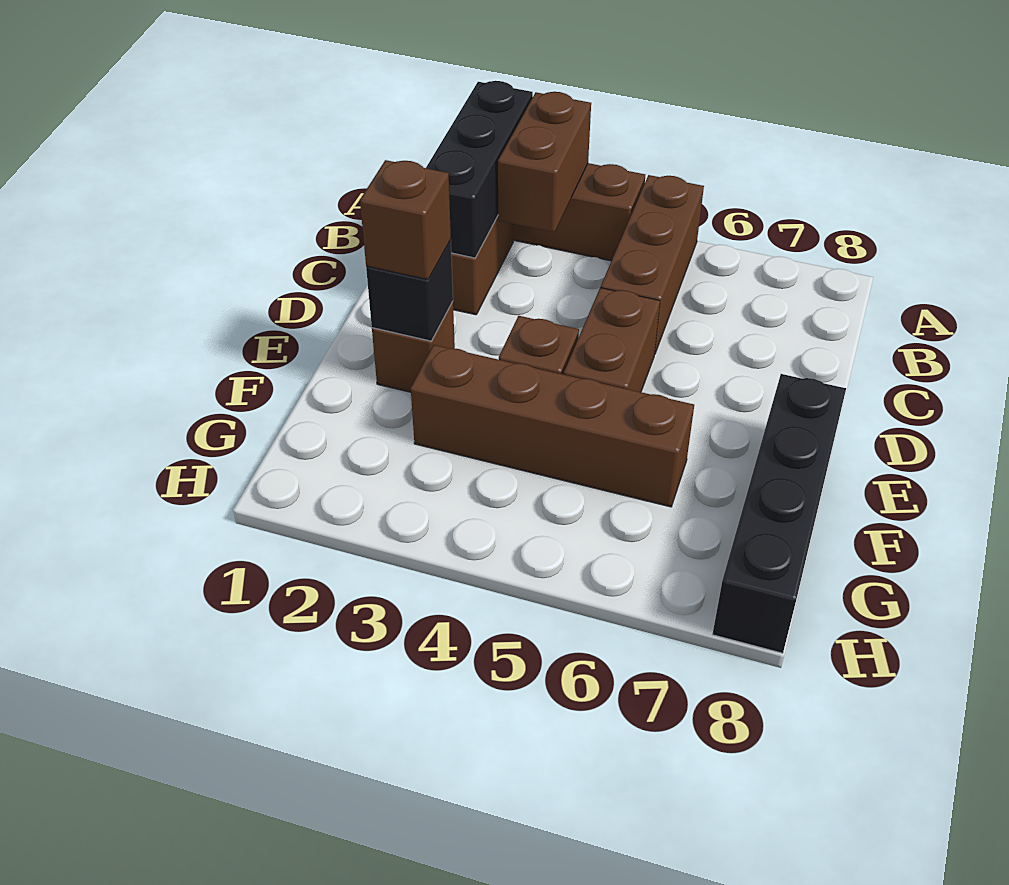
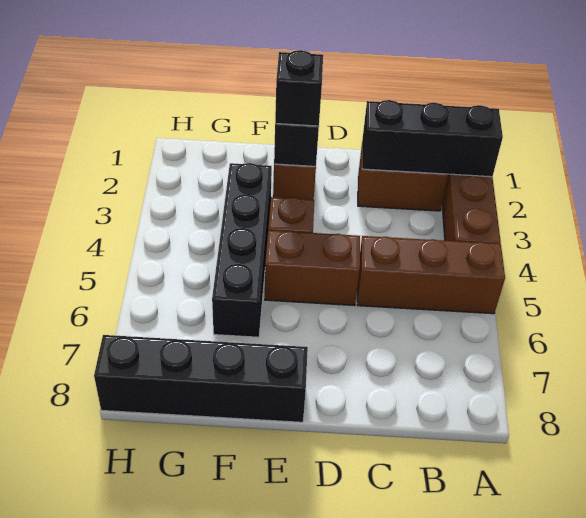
brown brick A3:B3 level 2 -> none
brown brick E2 level 3 -> black brick E2 level 3
brown brick F3:F6 level 1 -> black brick F3:F6 level 1

